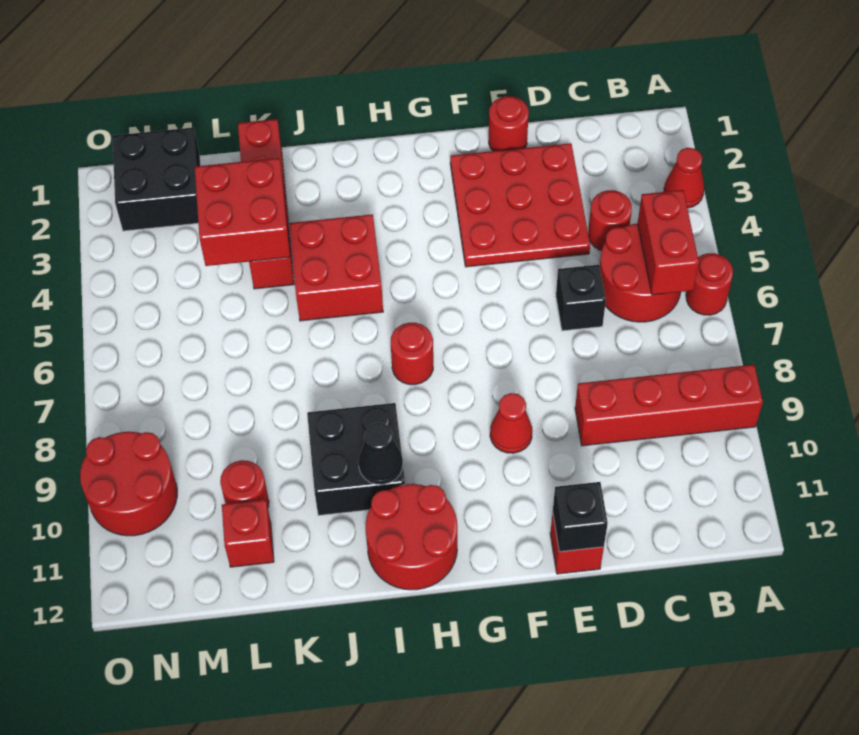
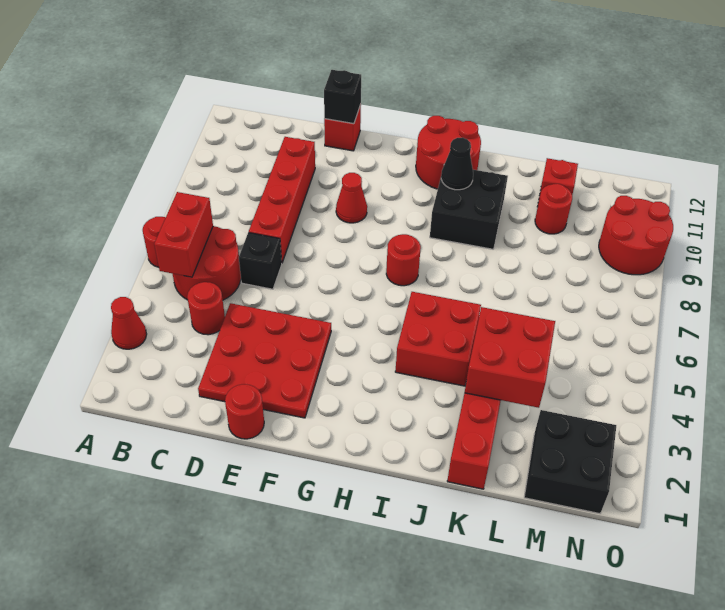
red brick A9:D9 level 1 -> red brick D7:D10 level 1

